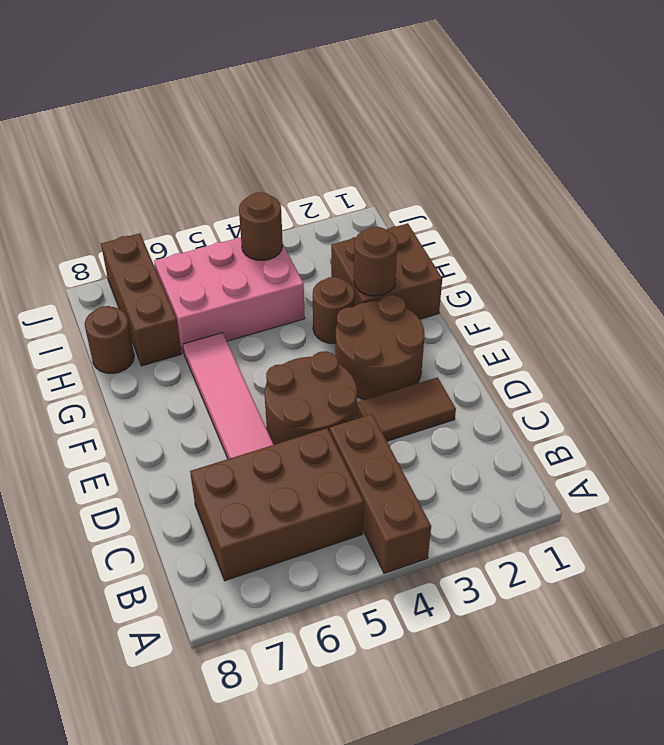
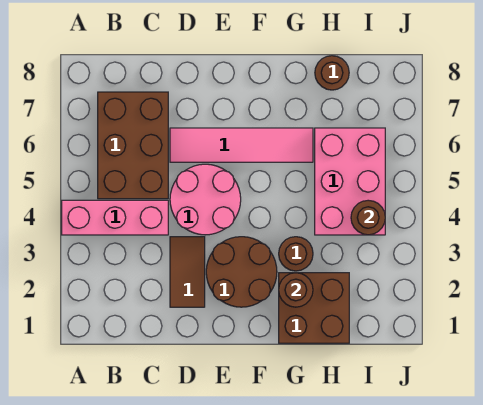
brown brick A4:C4 level 1 -> pink brick A4:C4 level 1
brown round brick D4:E5 level 1 -> pink round brick D4:E5 level 1
brown brick H7:J7 level 1 -> none

